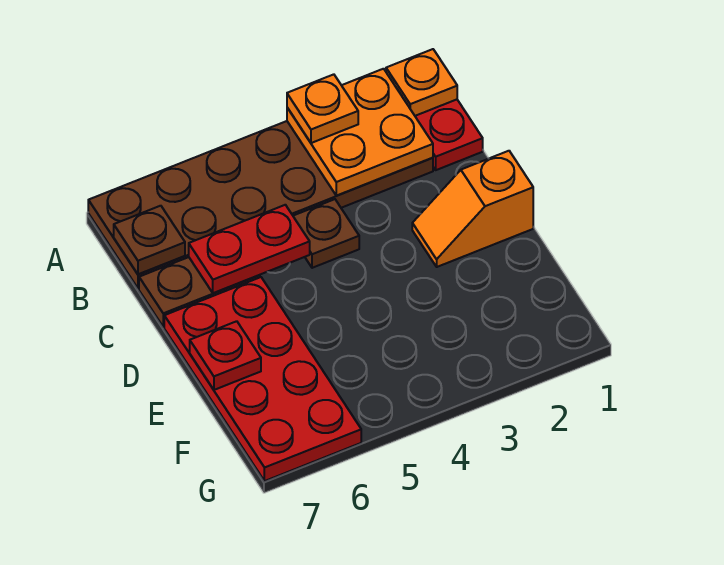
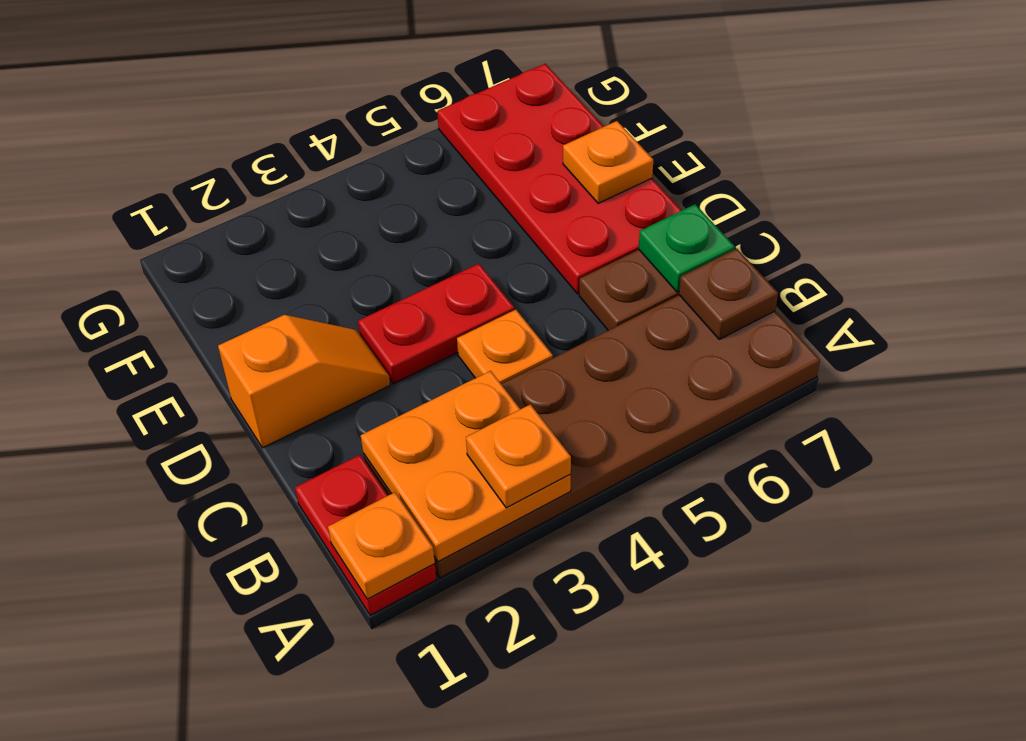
brown plate C4 level 1 -> orange plate C4 level 1
red plate C5:C6 level 2 -> red plate D3:D4 level 1
none -> green plate C7 level 2
red plate E7 level 2 -> orange plate E7 level 2

